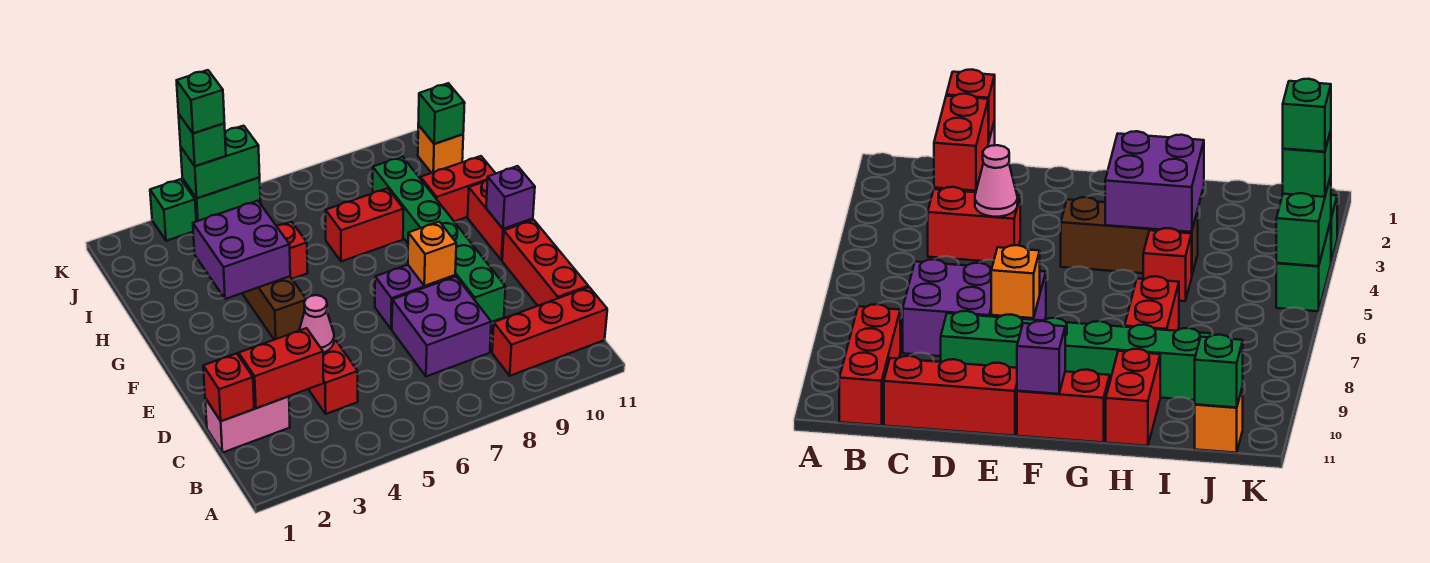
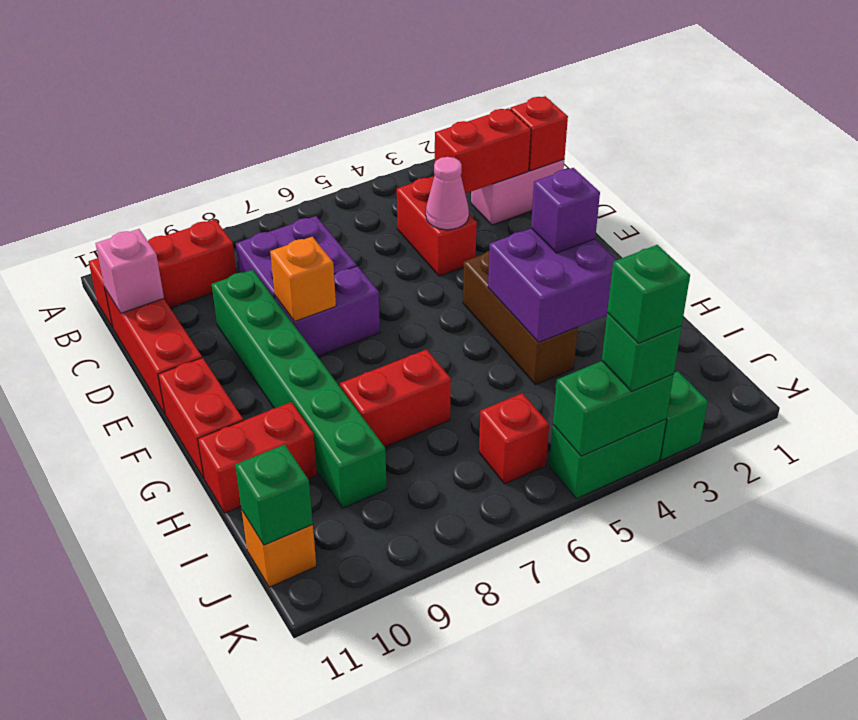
none -> pink brick C11 level 2
purple brick F11 level 2 -> purple brick G3 level 3
red brick H5 level 1 -> red brick J6 level 1

